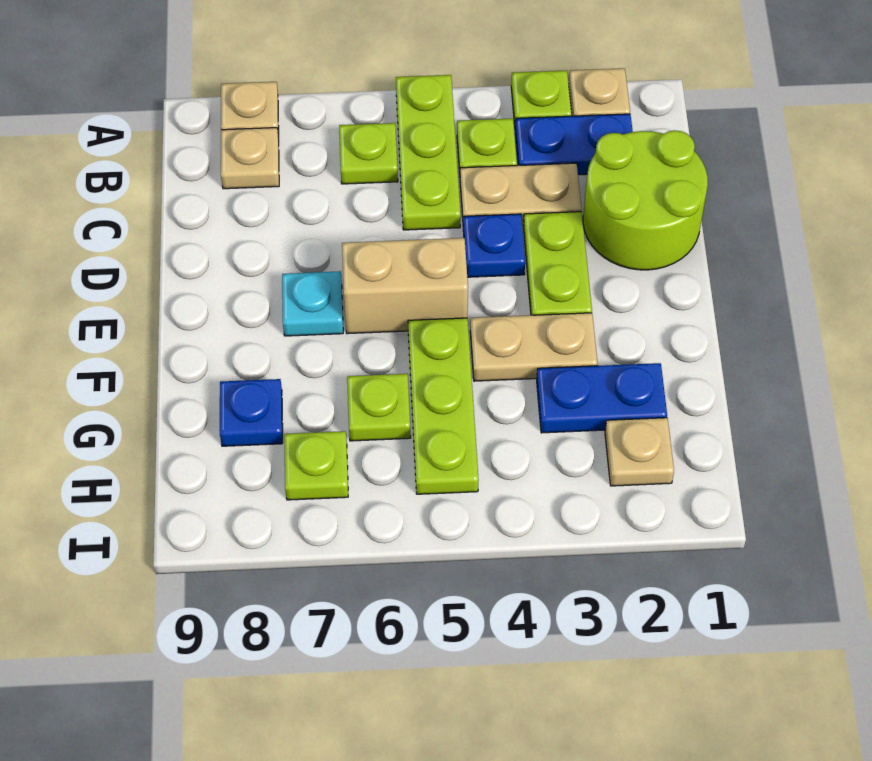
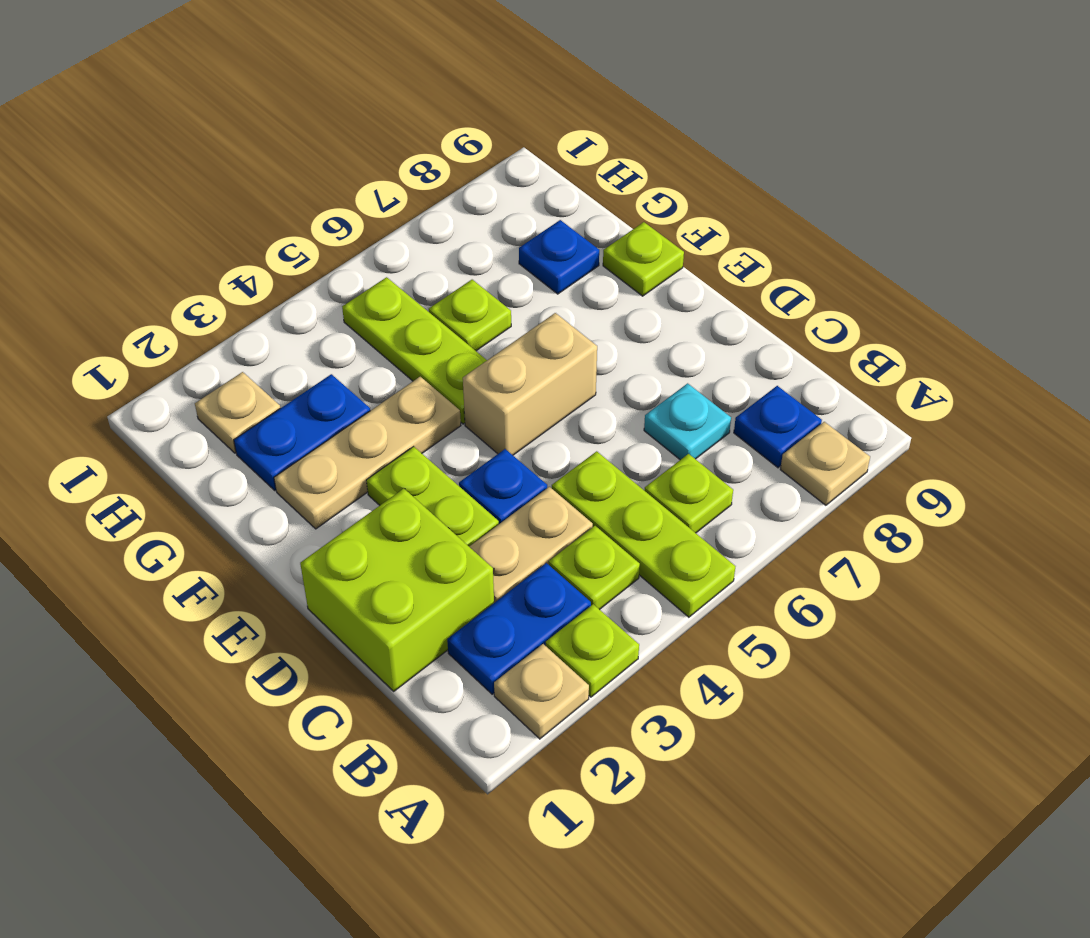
tan plate B8 level 1 -> blue plate B8 level 1
lime round brick C1:D2 level 1 -> lime brick C1:D2 level 1
cyan plate E7 level 1 -> cyan plate C7 level 1
tan plate F3:F4 level 1 -> tan plate F2:F4 level 1
lime plate H7 level 1 -> lime plate F9 level 1

